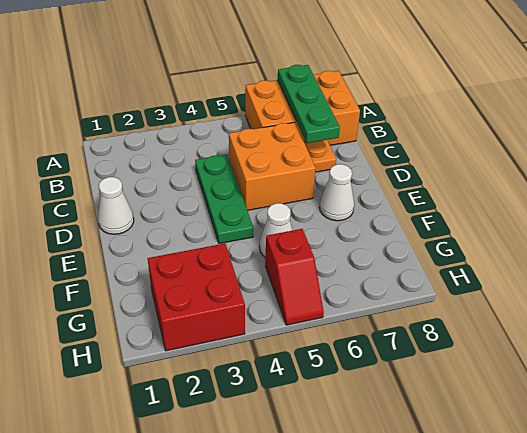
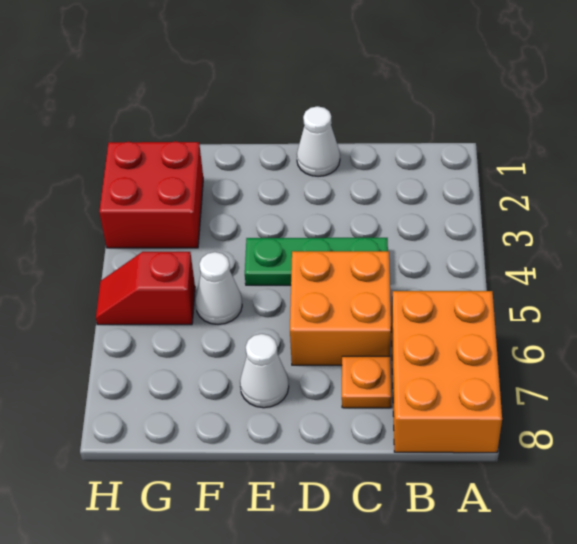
green plate A7:C7 level 2 -> none

